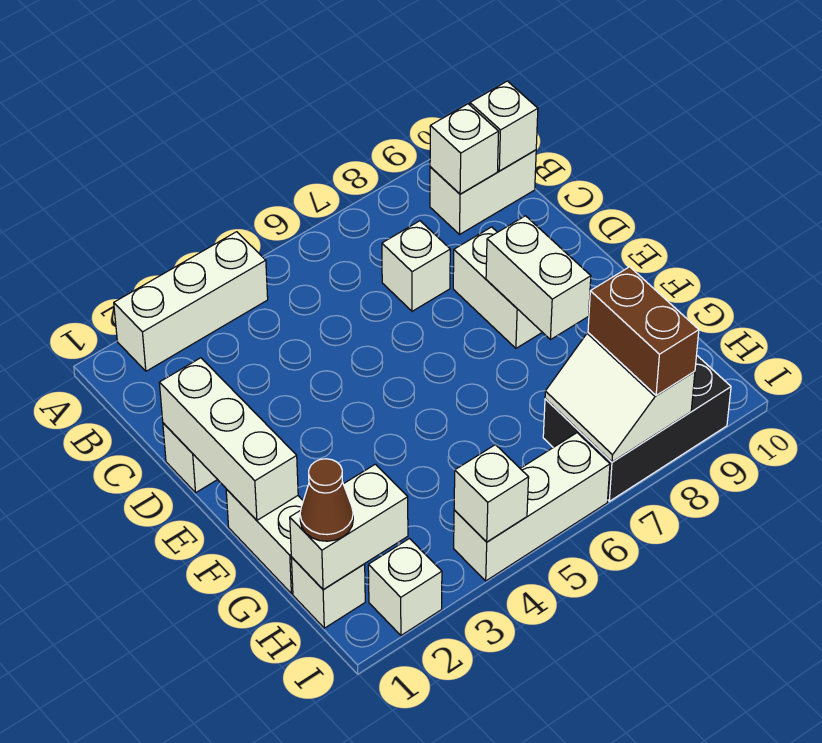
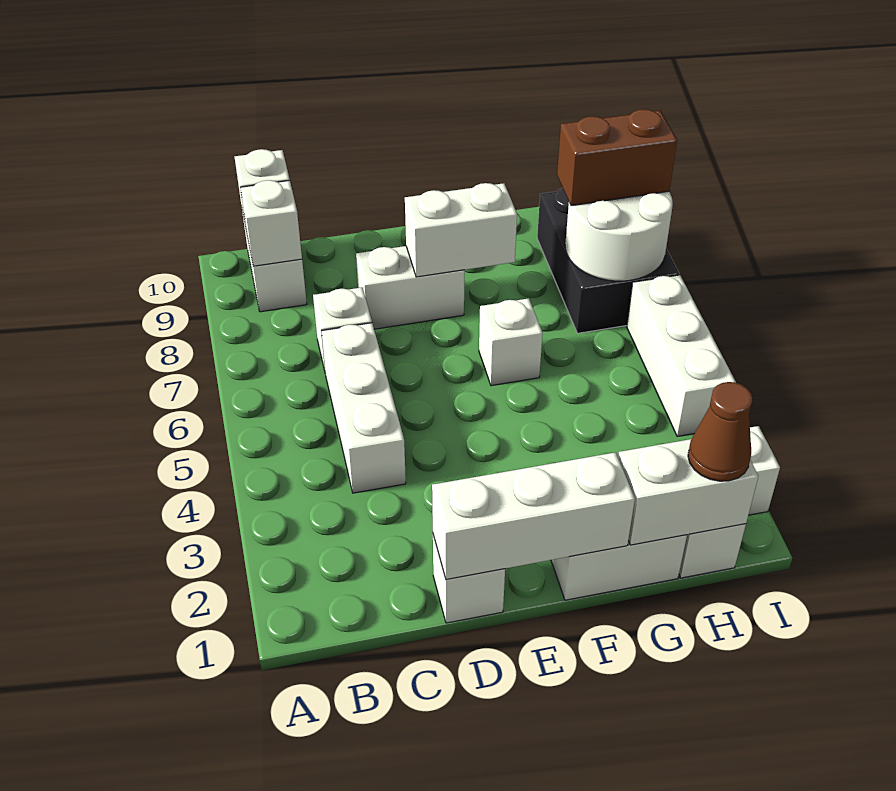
white brick A2:A4 level 1 -> white brick C4:C6 level 1
white brick H1:H2 level 2 -> white brick G1:H1 level 2
white slope H7:I8 level 2 top 8 -> white round brick H7:I8 level 2
white brick I4 level 2 -> white brick F6 level 1

